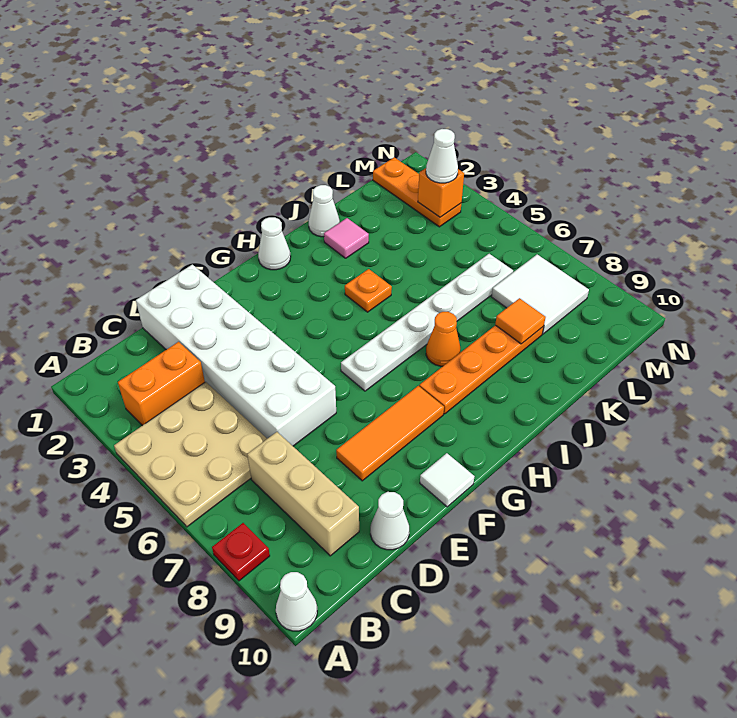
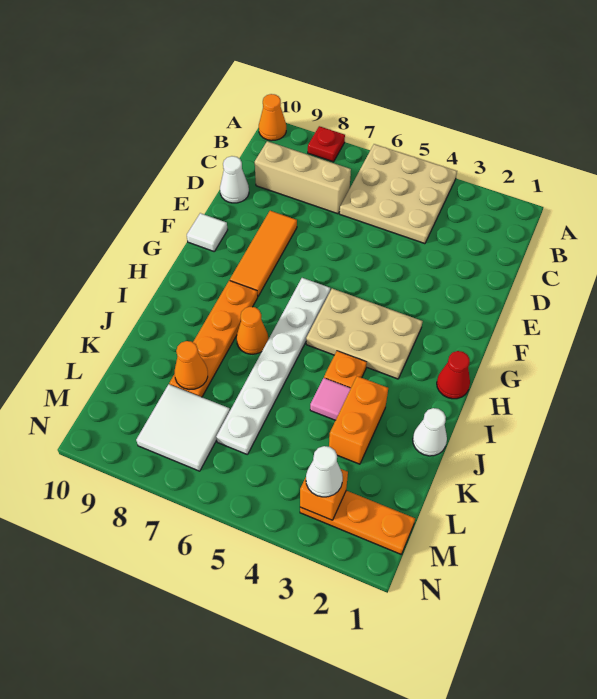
white cone A10 level 1 -> orange cone A10 level 1
orange brick B3:C3 level 1 -> orange brick J3:K3 level 1
white brick D1:E6 level 1 -> none
none -> tan plate G3:H5 level 1
white cone H1 level 1 -> red cone H1 level 1
pink tile J2 level 1 -> pink tile J4 level 1
orange tile K8 level 2 -> orange cone K8 level 2

